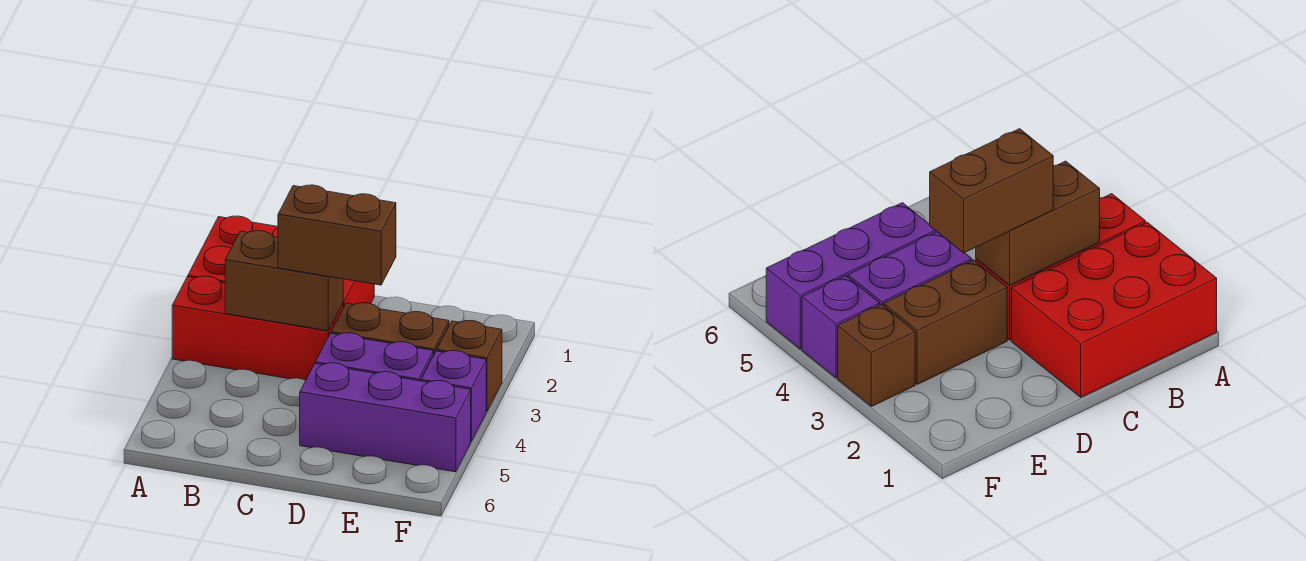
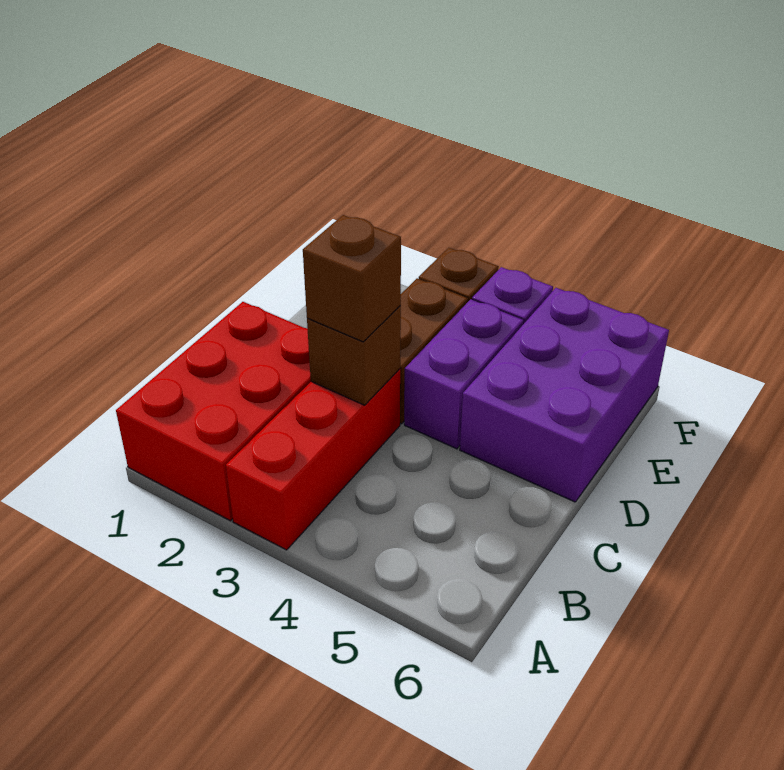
brown brick B3:C3 level 2 -> brown brick C3 level 2
brown brick C3:D3 level 3 -> brown brick C3 level 3
purple brick D5:F5 level 1 -> purple brick D5:F6 level 1

